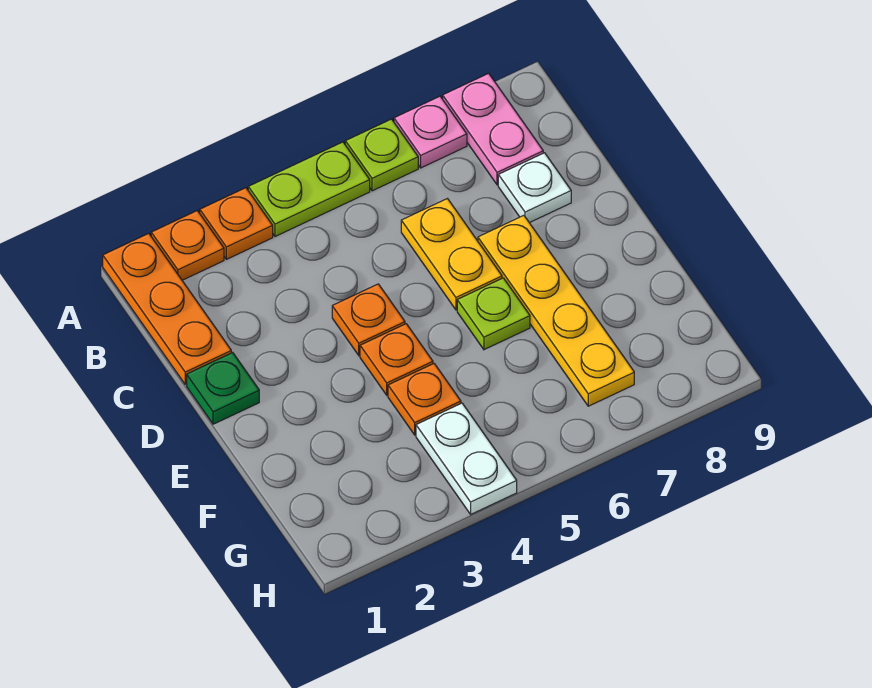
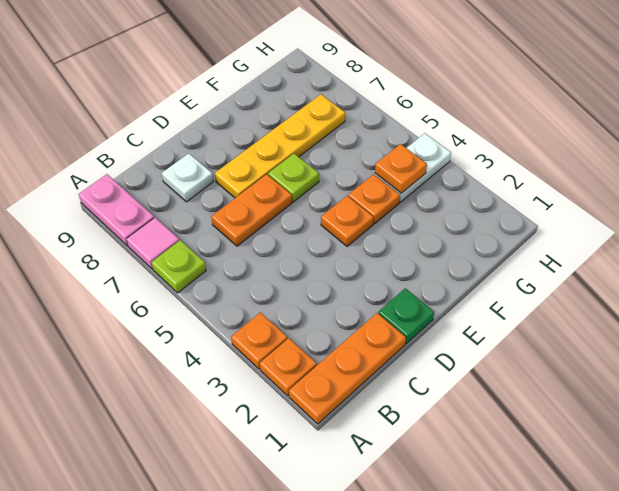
lime plate A4:A5 level 1 -> none
pink plate A7 level 1 -> pink tile A7 level 1
pink plate A8:B8 level 1 -> pink plate A8:A9 level 1
yellow plate C6:D6 level 1 -> orange plate C6:D6 level 1
orange plate D4 level 1 -> orange plate G4 level 2

